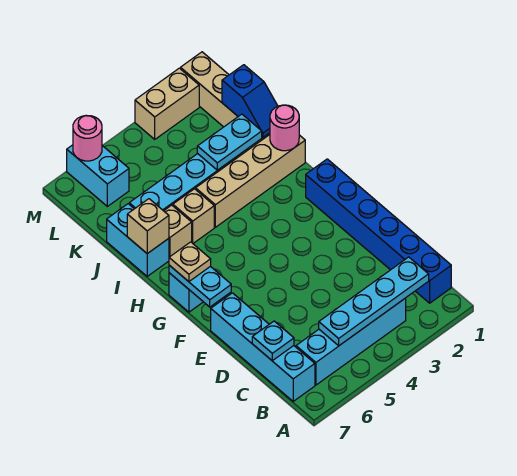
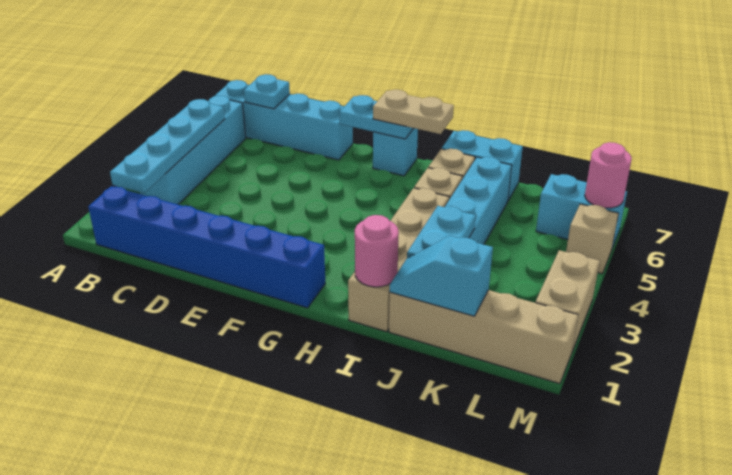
tan plate G7 level 3 -> tan plate G7:H7 level 3
tan brick I7 level 2 -> tan brick M5 level 1
blue slope J1:K1 level 2 top K -> cyan slope J1:K1 level 2 top K

